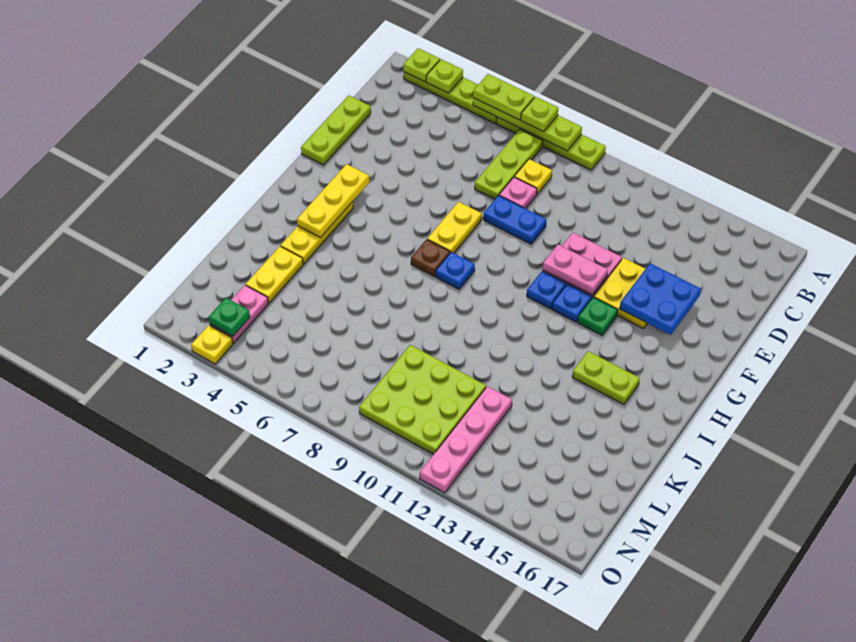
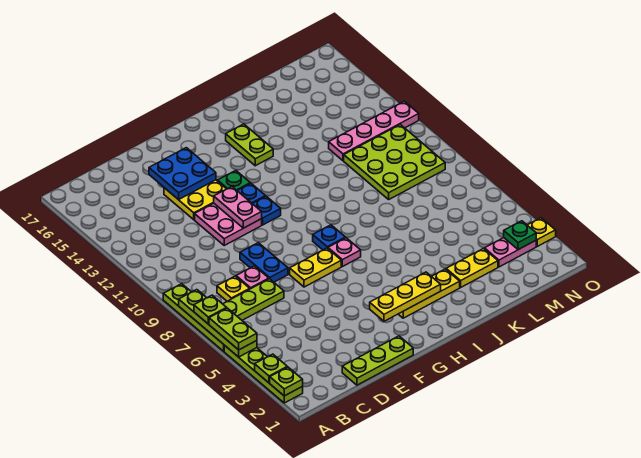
brown plate H7 level 1 -> pink plate H7 level 1

